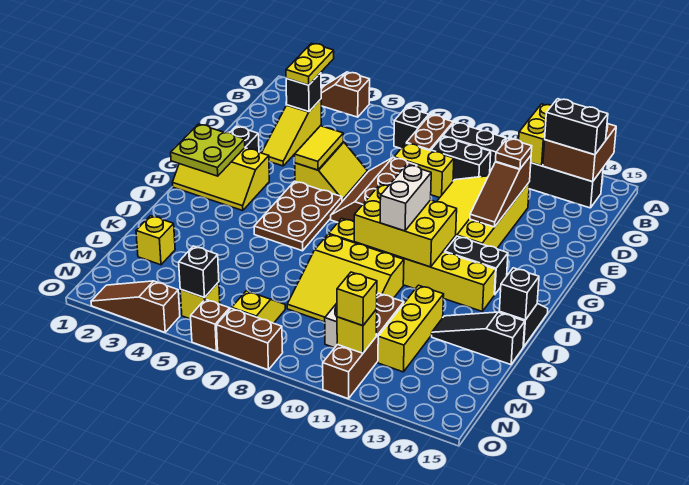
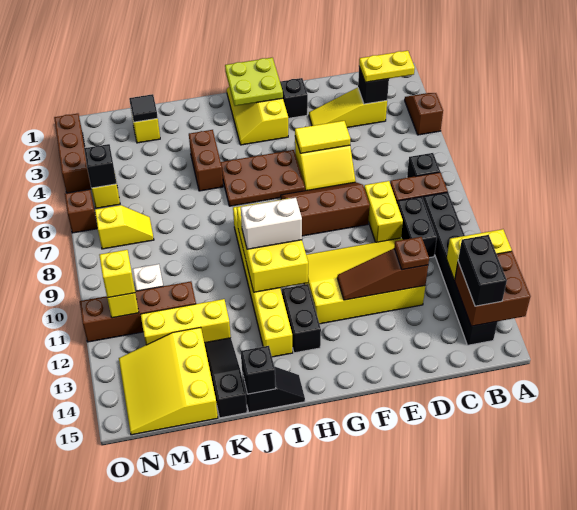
yellow slope J8:L10 level 1 top J -> yellow slope L13:N15 level 1 top L
none -> black tile L2 level 2
brown slope O2:O4 level 1 top 4 -> brown brick O2:O4 level 1
brown brick O7:O8 level 1 -> brown brick J4:J5 level 1

